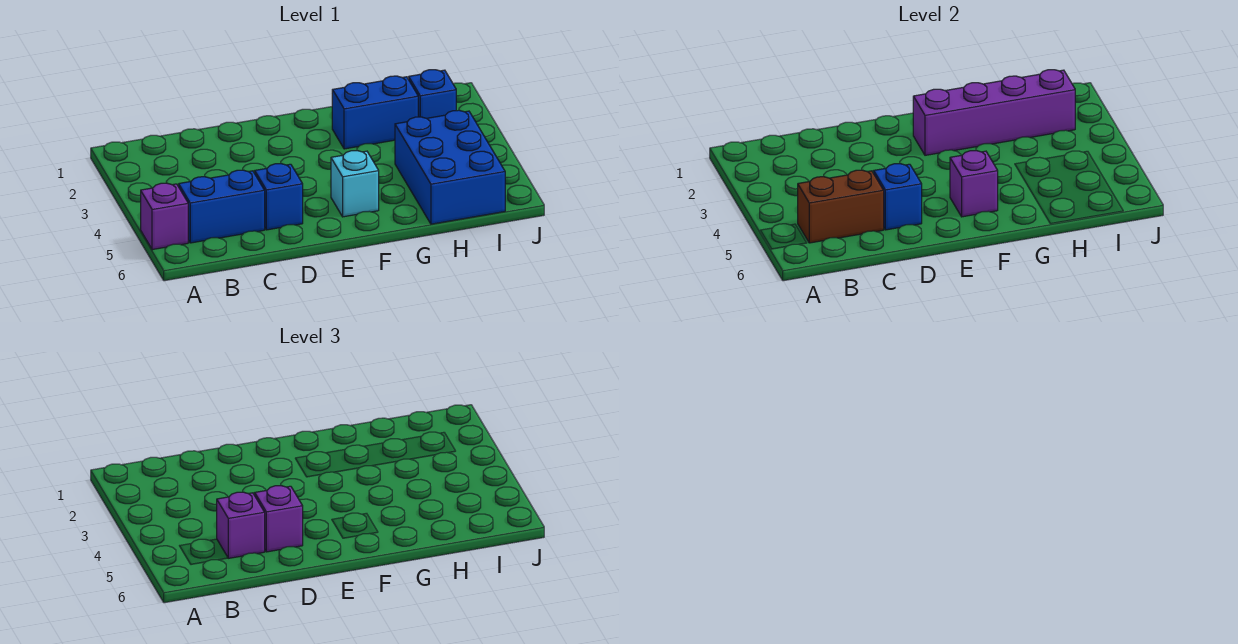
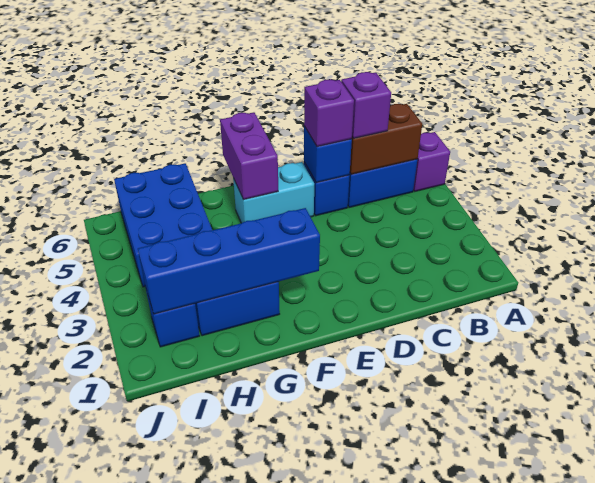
purple brick F2:I2 level 2 -> blue brick F2:I2 level 2
cyan brick F5 level 1 -> cyan brick E5:F5 level 1
purple brick F5 level 2 -> purple brick F5:F6 level 2

